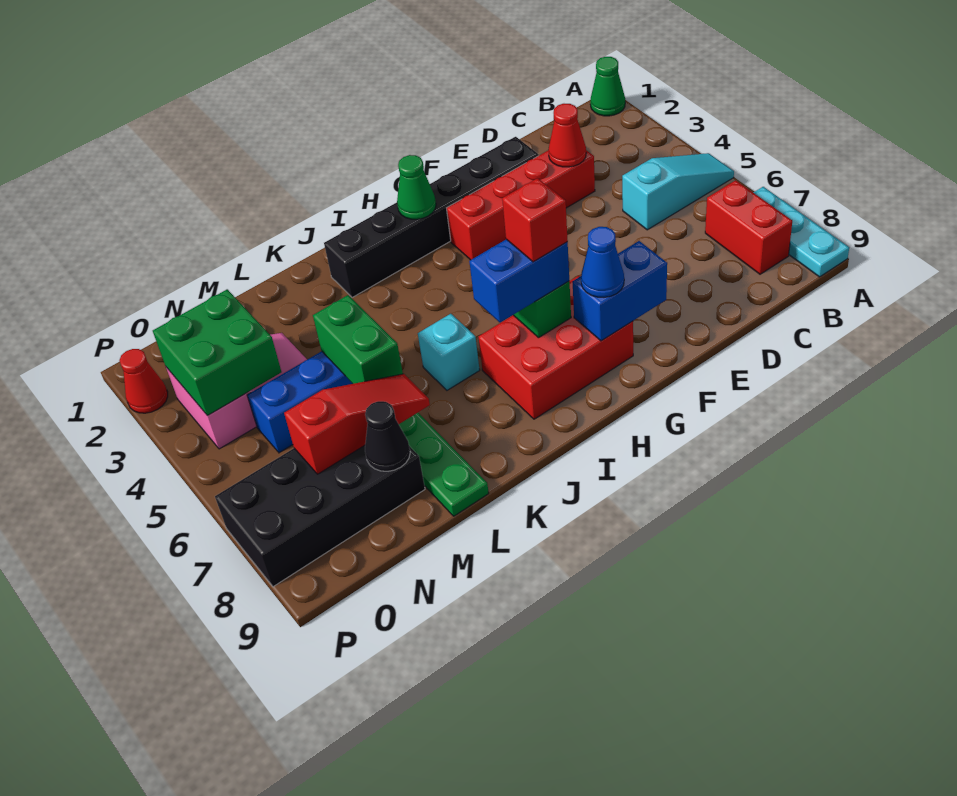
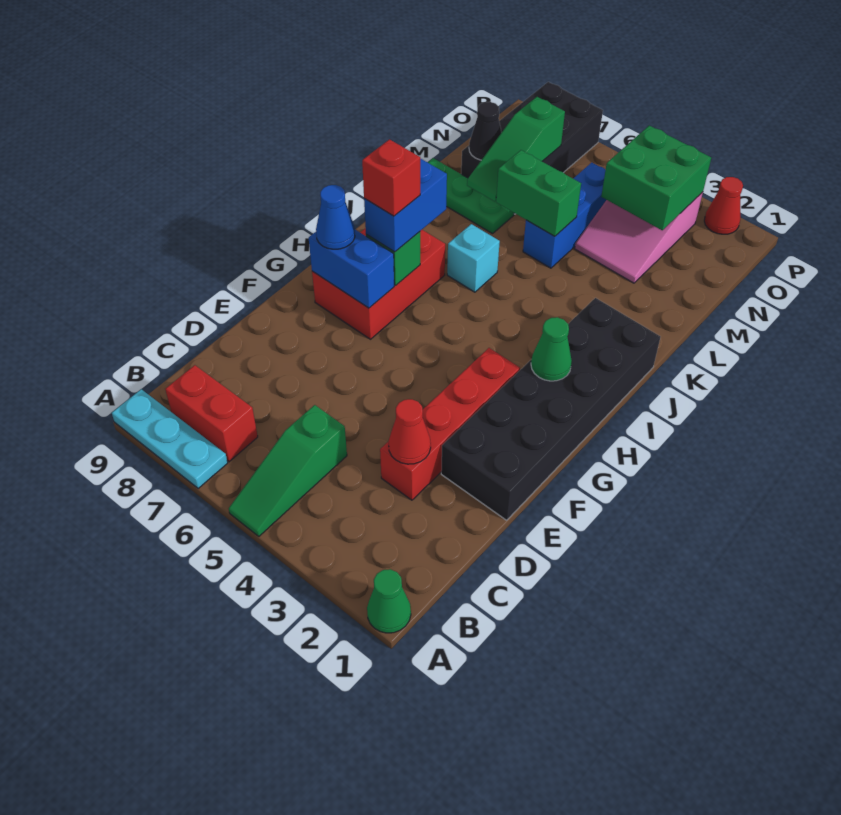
cyan slope A5:C5 level 1 top C -> green slope A5:C5 level 1 top C
black brick E2:J2 level 1 -> black brick E1:J2 level 1
blue brick F8:G8 level 2 -> blue brick G7:G8 level 2
red slope L7:N7 level 2 top N -> green slope L7:N7 level 2 top N

